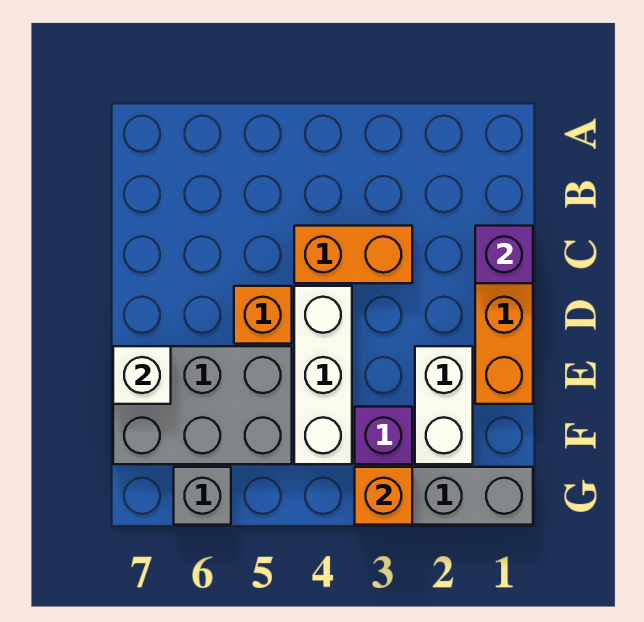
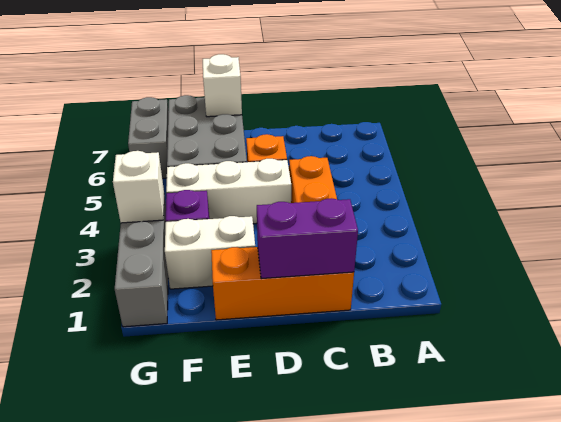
purple brick C1 level 2 -> purple brick C1:D1 level 2
orange brick G3 level 2 -> white brick G3 level 2
grey brick G6 level 1 -> grey brick G6:G7 level 1

